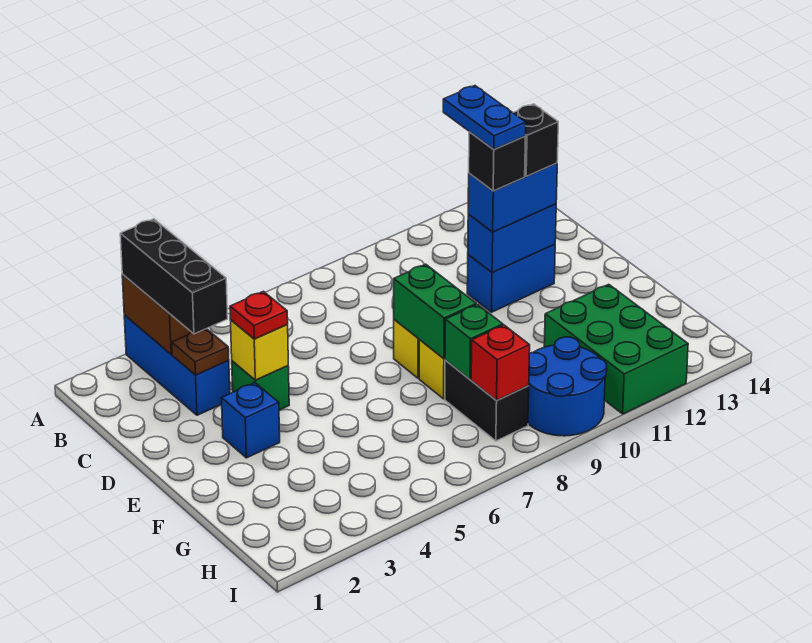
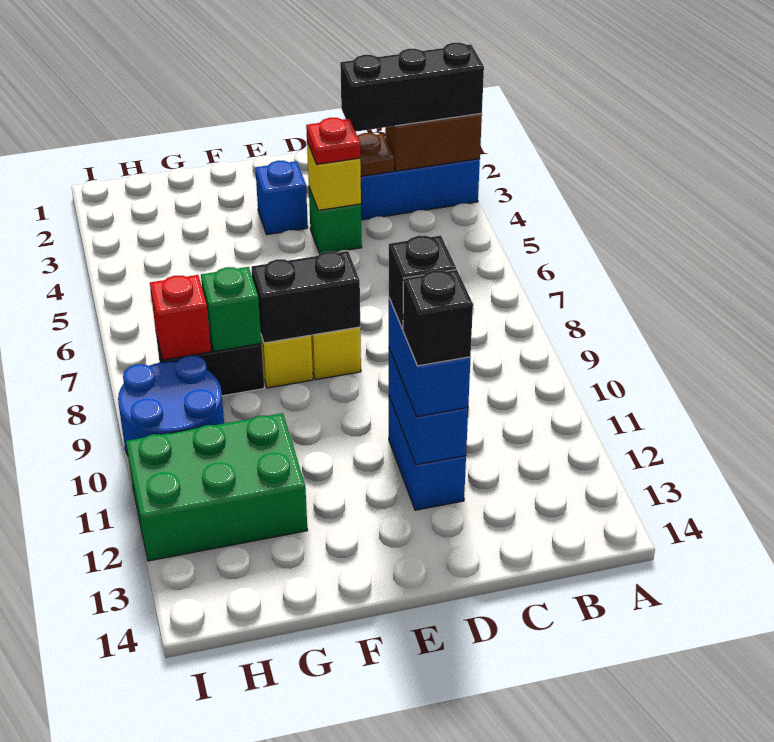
blue plate C11:D11 level 5 -> none
green brick E8:F8 level 2 -> black brick E8:F8 level 2

